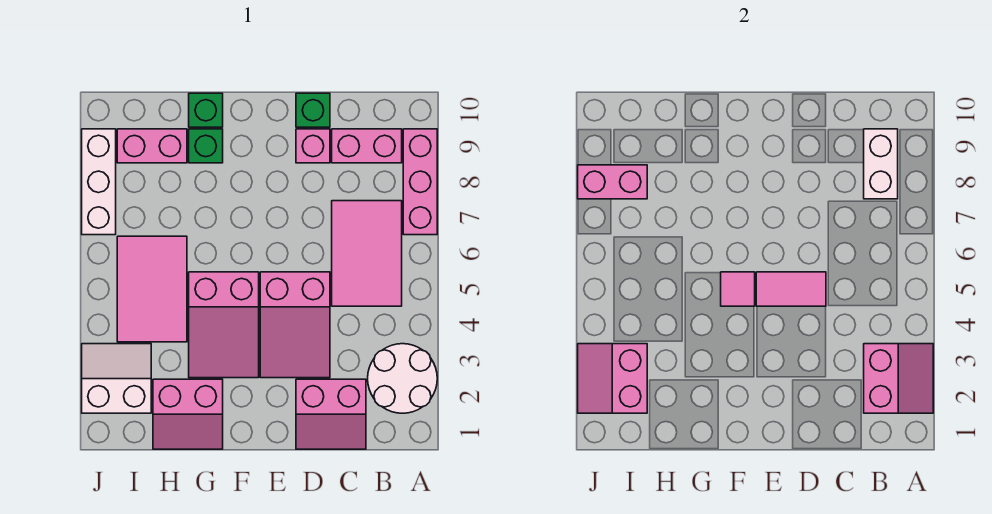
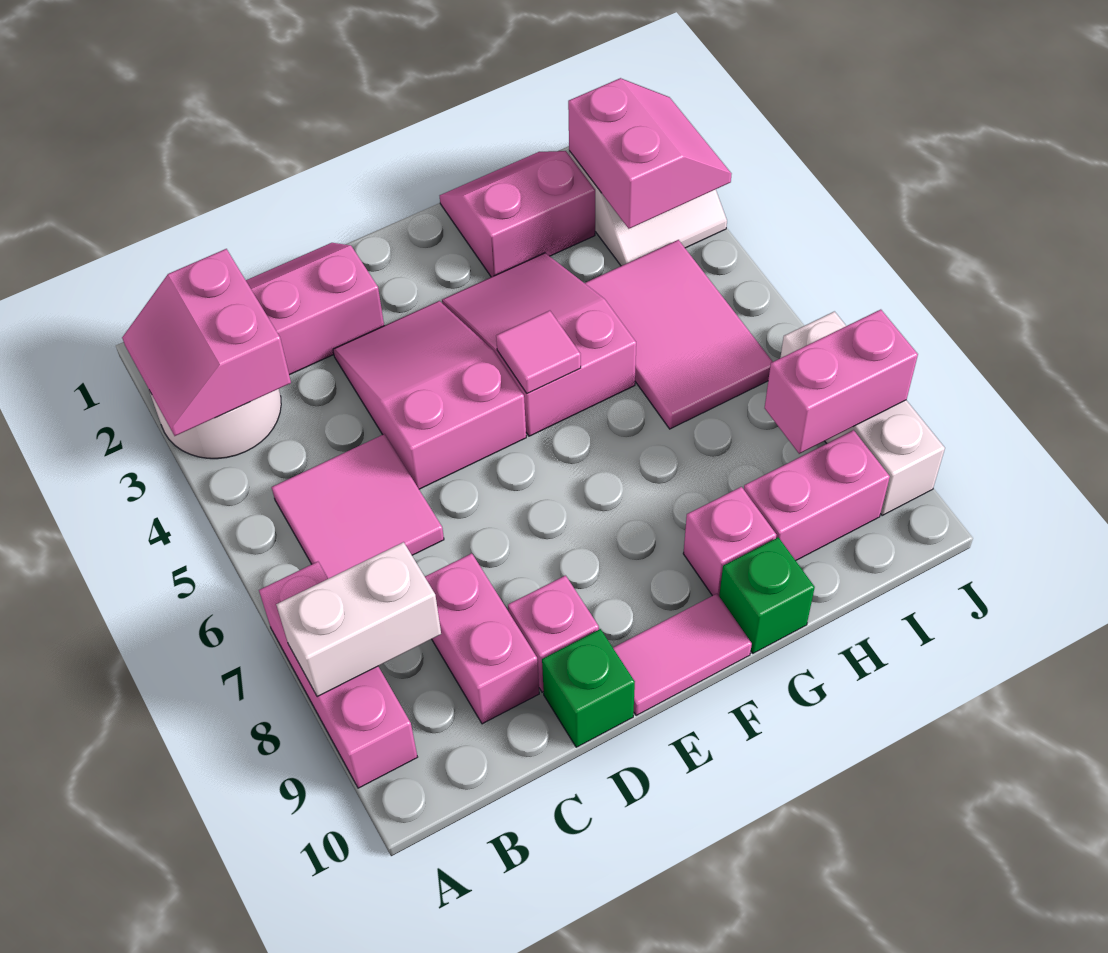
pink tile B5:C7 level 1 -> pink tile B5:C6 level 1
white brick B8:B9 level 2 -> white brick A8:B8 level 2
pink brick B9:C9 level 1 -> pink brick C8:C9 level 1
pink tile D5:E5 level 2 -> pink tile E10:F10 level 1
green brick G9 level 1 -> pink brick G9 level 1

